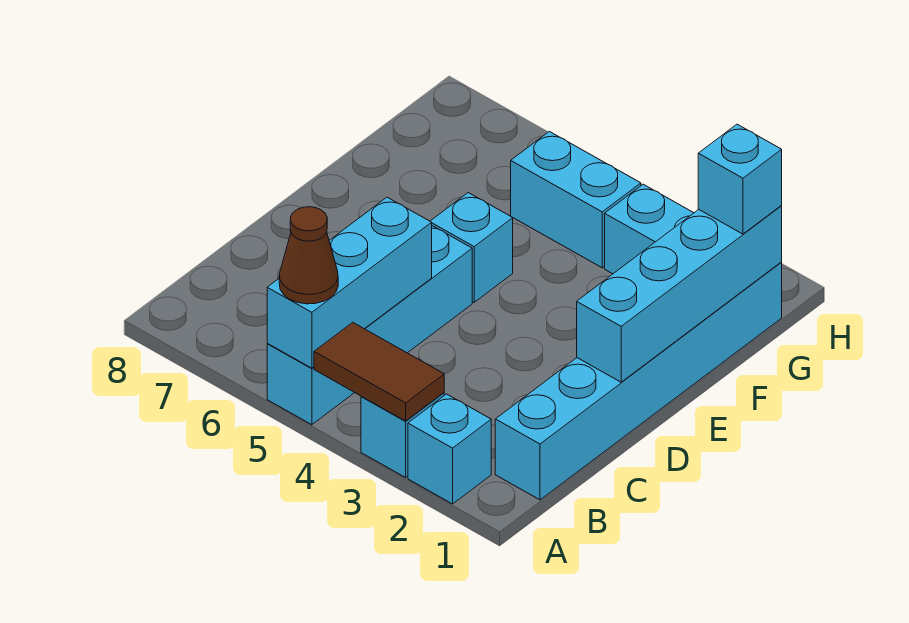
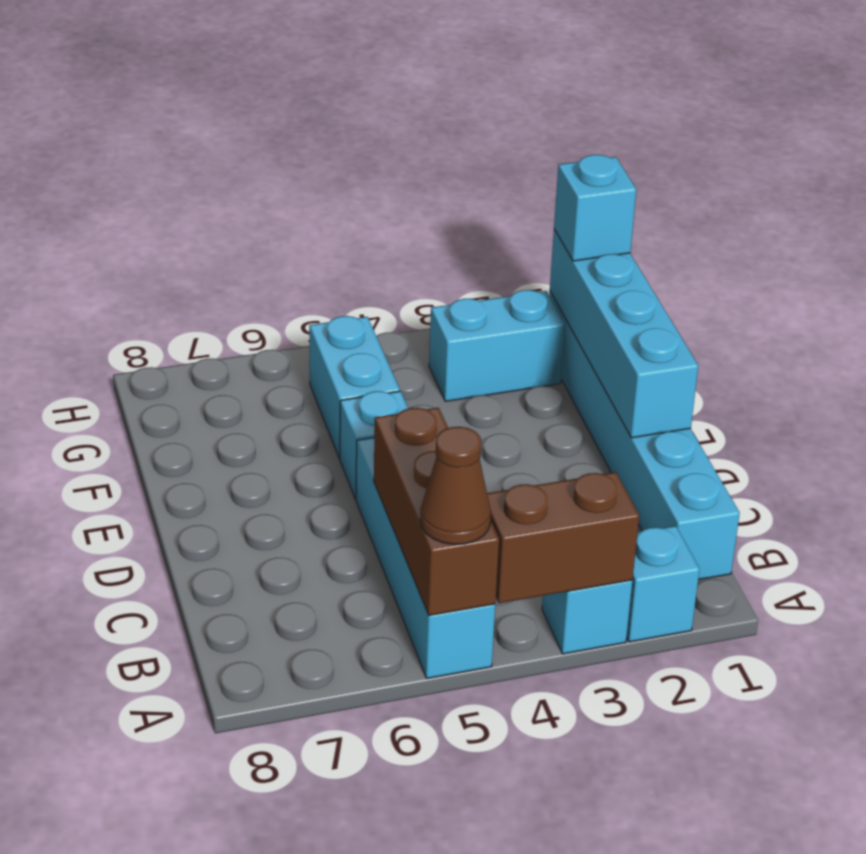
brown tile A3:A4 level 2 -> brown brick A3:A4 level 2
cyan brick A5:C5 level 2 -> brown brick A5:C5 level 2
cyan brick G4:G5 level 1 -> cyan brick F5:G5 level 1

